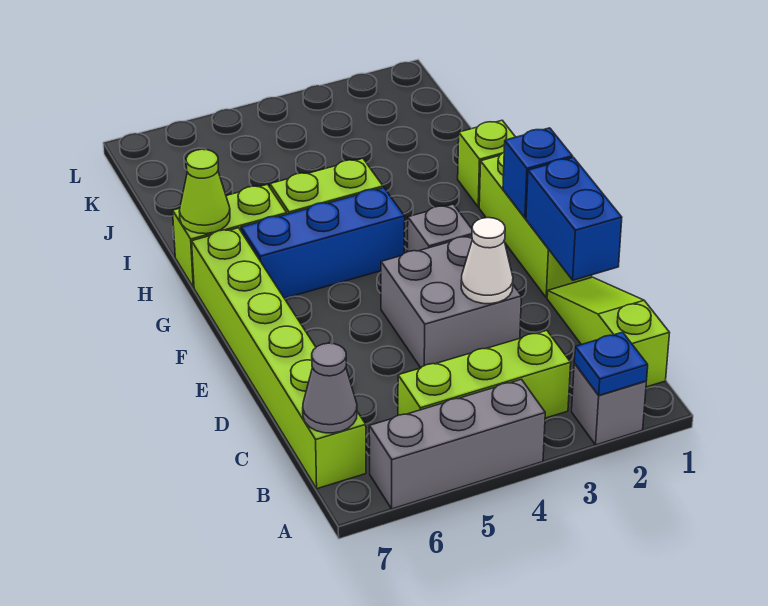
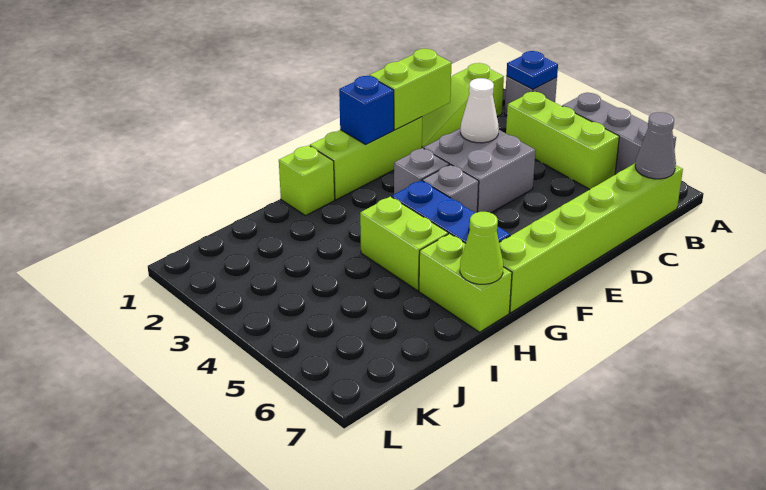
blue brick D1:E1 level 2 -> lime brick D1:E1 level 2
none -> grey brick F4 level 1

